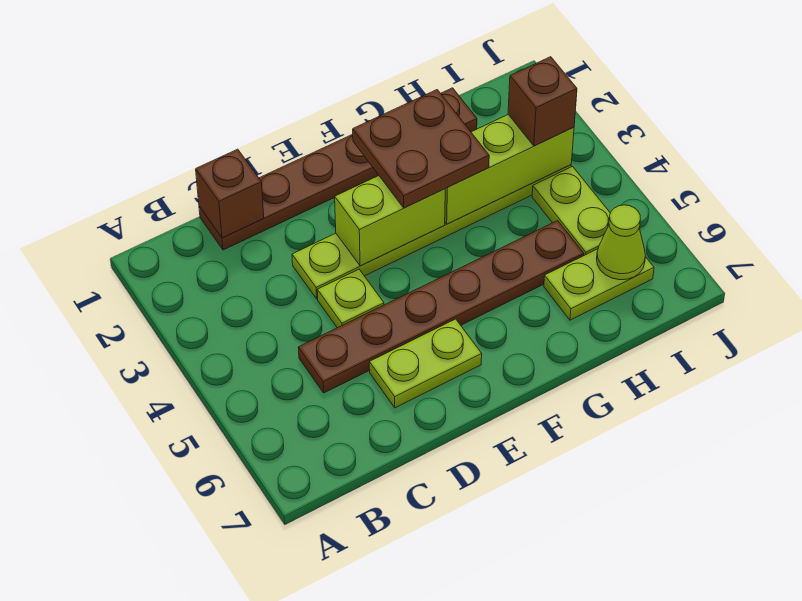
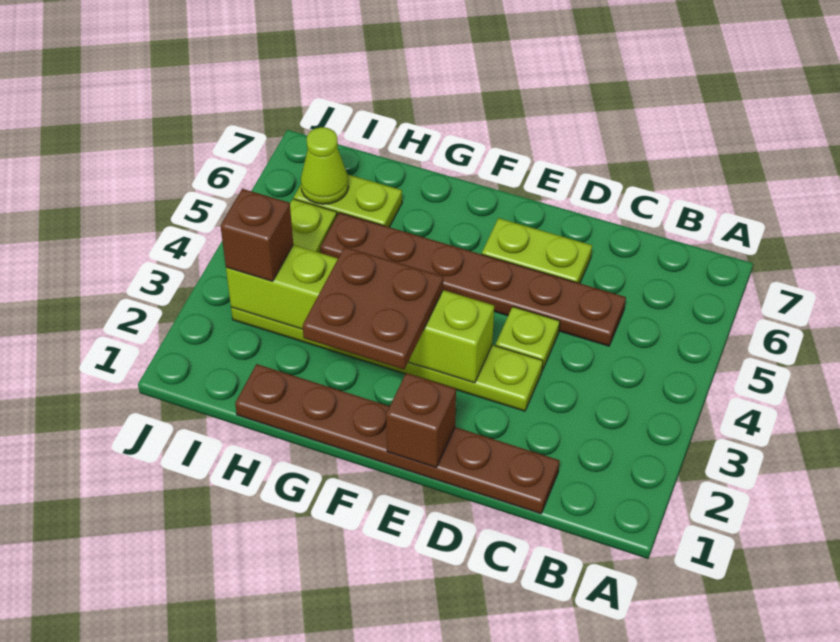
brown brick C1 level 2 -> brown brick E1 level 2

